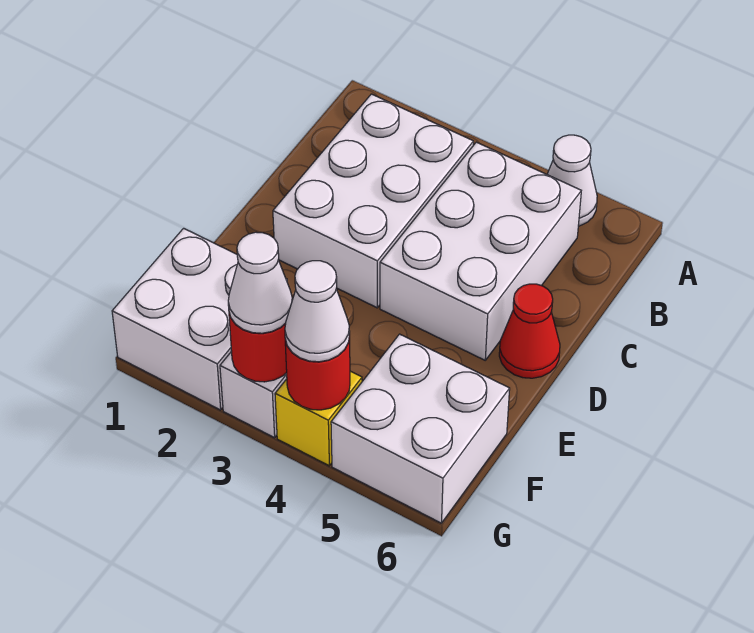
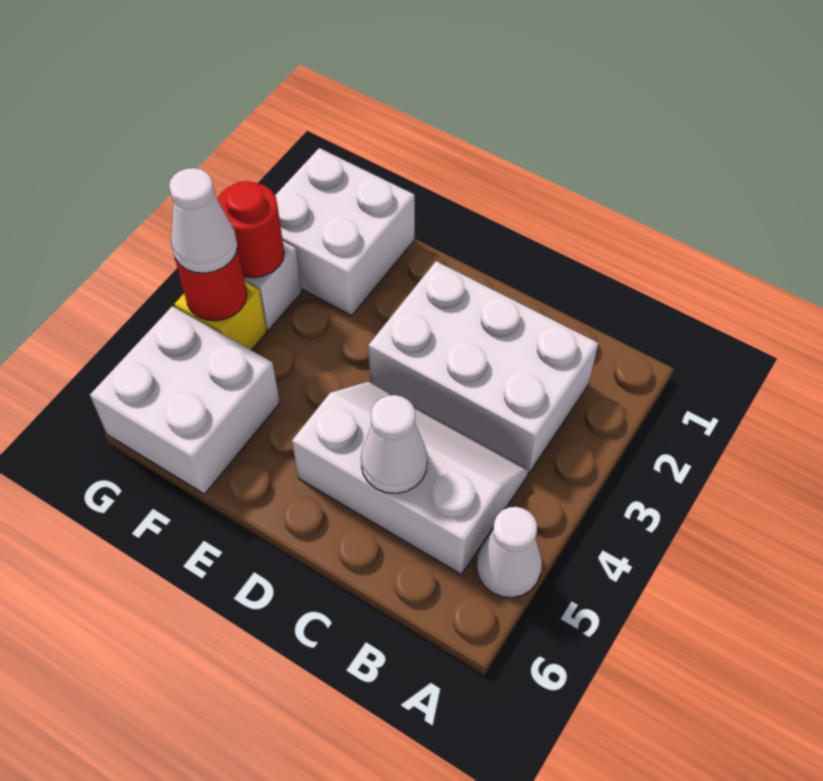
white brick B4:D5 level 1 -> white slope B4:D5 level 1 top 5
red cone D6 level 1 -> none
white cone G3 level 3 -> white cone C5 level 2

